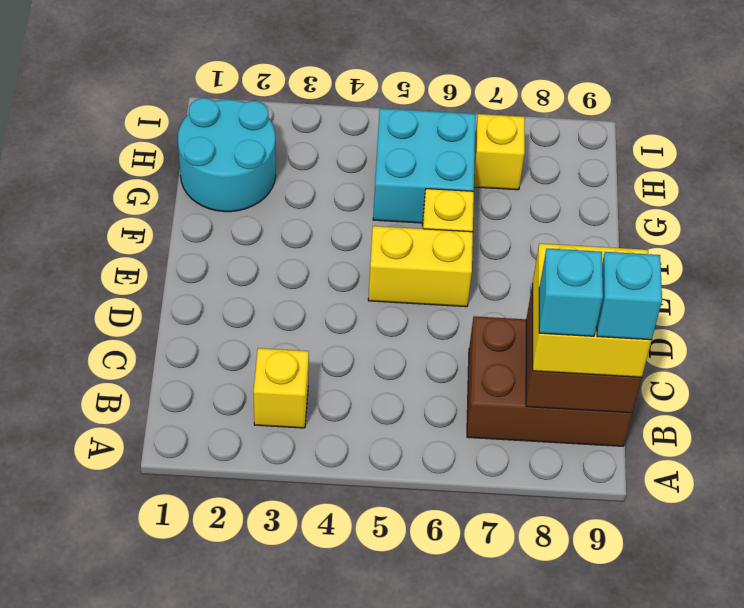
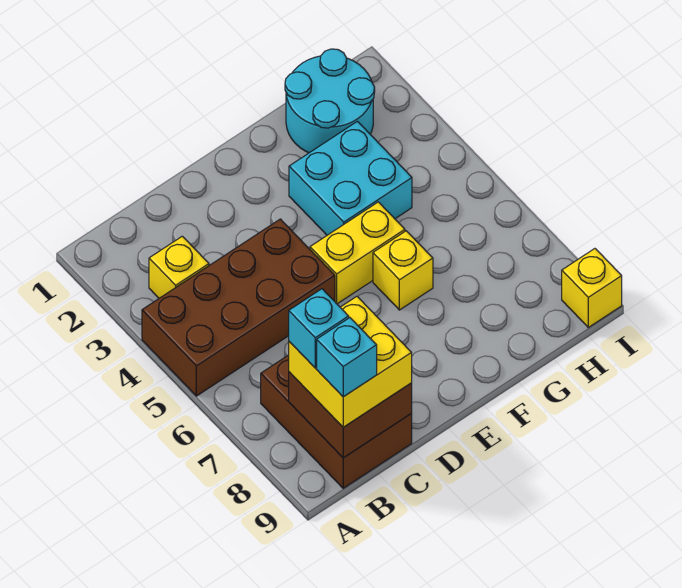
none -> brown brick A4:D5 level 1
yellow brick E5:E6 level 1 -> yellow brick E5:F5 level 1
cyan brick G5:H6 level 1 -> cyan brick F3:G4 level 1
yellow brick H7 level 1 -> yellow brick I9 level 1

